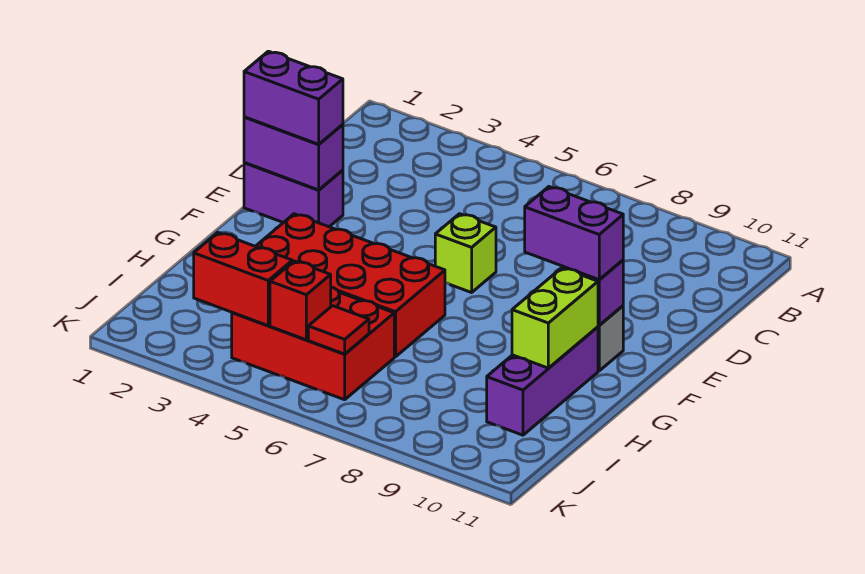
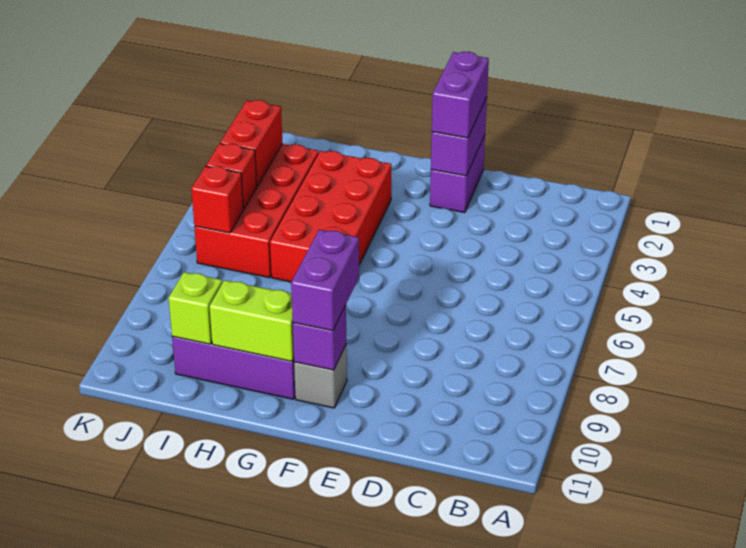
lime brick E6 level 1 -> lime brick I10 level 2
red brick I4:J6 level 1 -> red brick I3:J6 level 1
red tile J6 level 2 -> red brick J6 level 2

